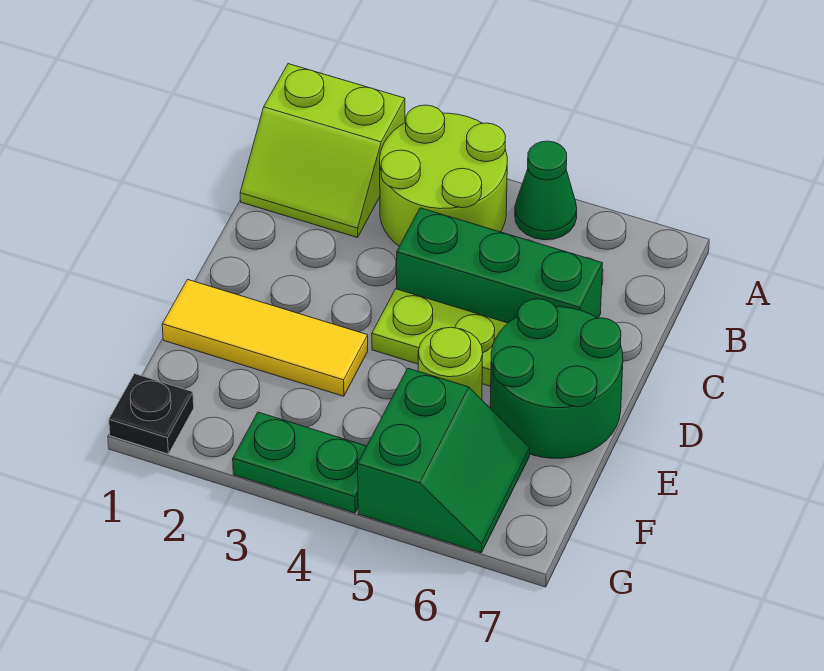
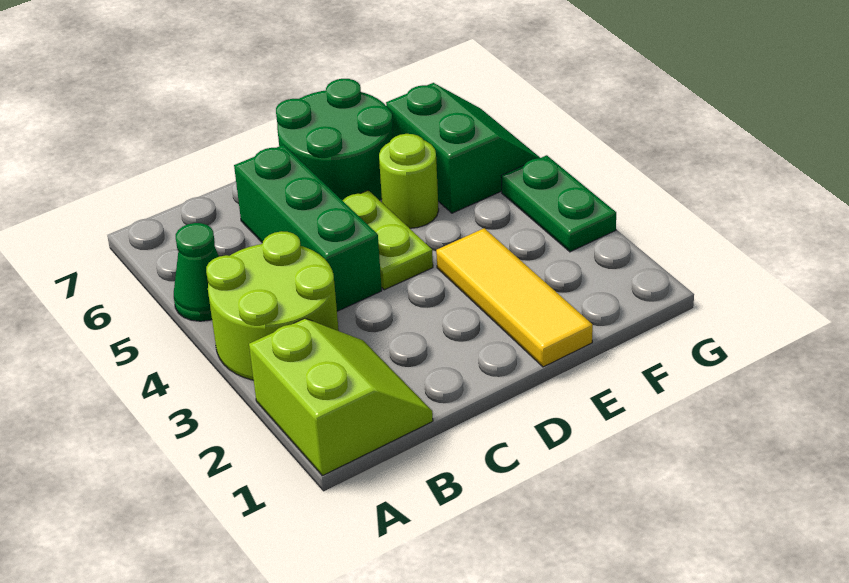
green slope F5:G6 level 1 top 5 -> green slope F5:G6 level 1 top F
black plate G1 level 1 -> none

